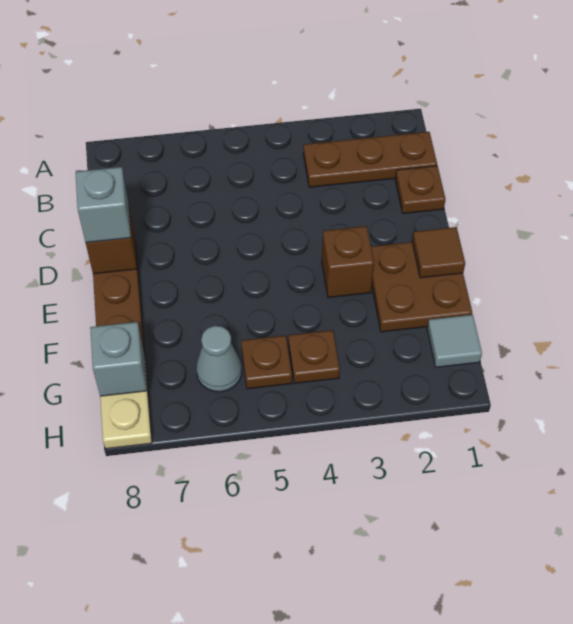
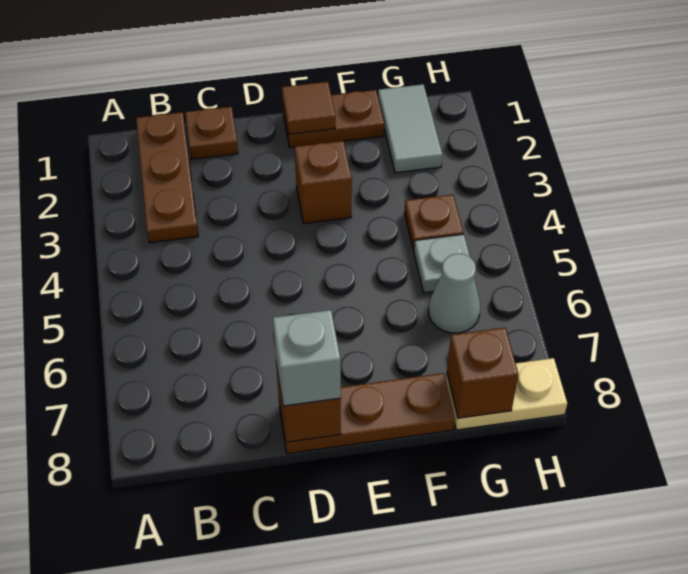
brown plate E1:F2 level 1 -> brown plate E1:F1 level 1
grey tile G1 level 1 -> grey tile G1:G2 level 1
brown plate G5 level 1 -> grey plate G5 level 1
grey brick G8 level 2 -> brown brick G8 level 2

